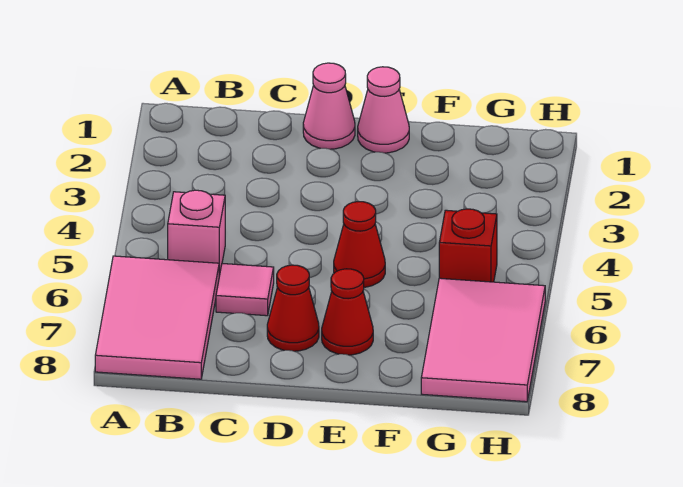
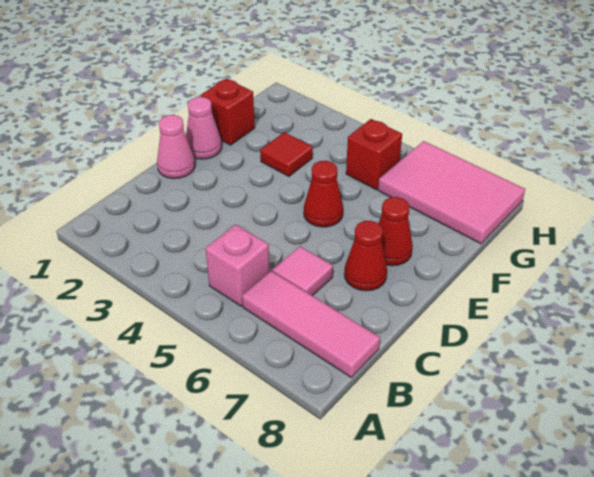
pink tile A6:B8 level 1 -> pink tile B6:B8 level 1
none -> red brick F1 level 1
none -> red tile F3 level 1

